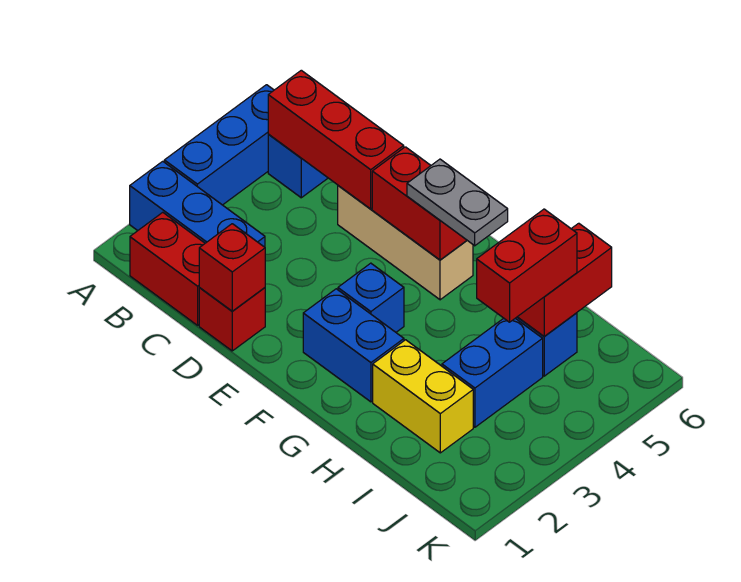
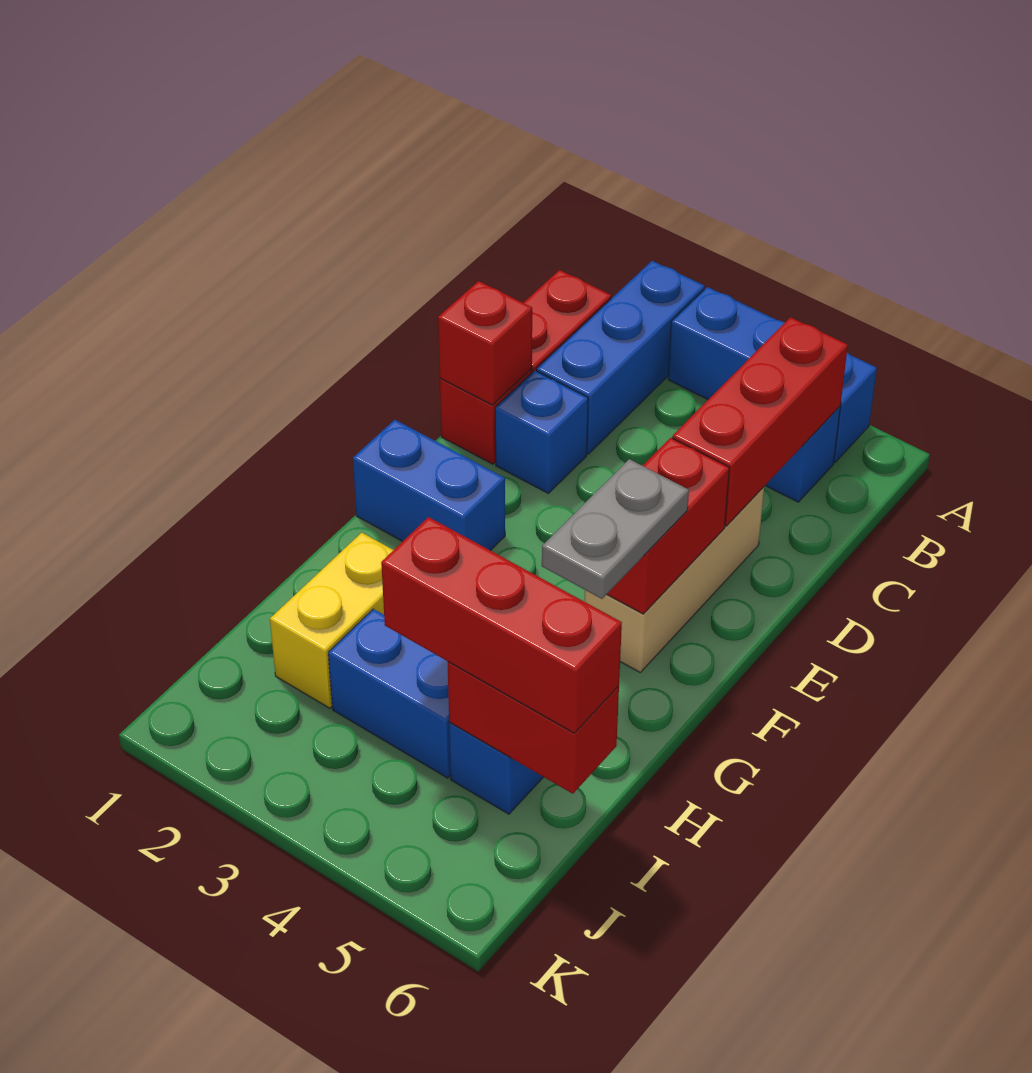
blue brick F2:G2 level 1 -> blue brick F1:F2 level 1
blue brick F3 level 1 -> blue brick D2 level 1
red brick I4:I5 level 3 -> red brick I4:I6 level 3

